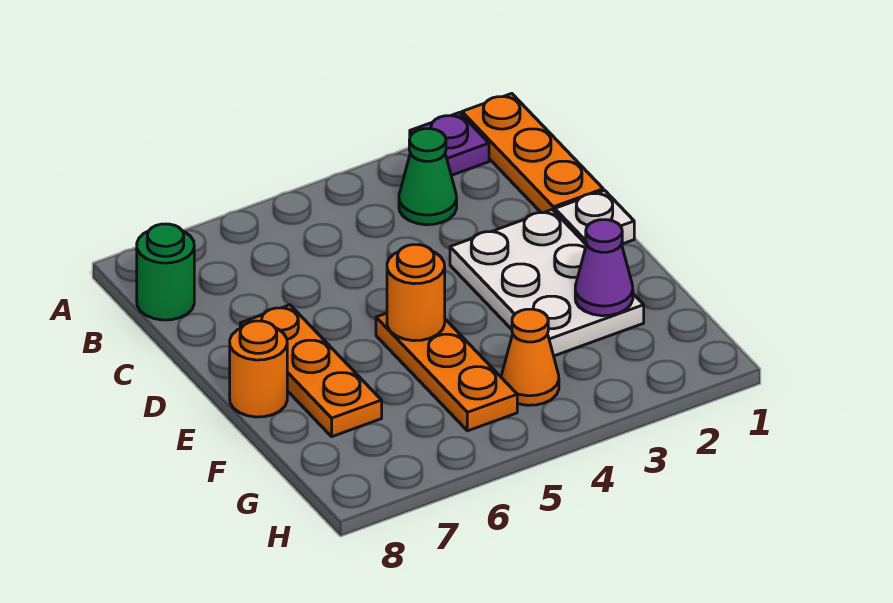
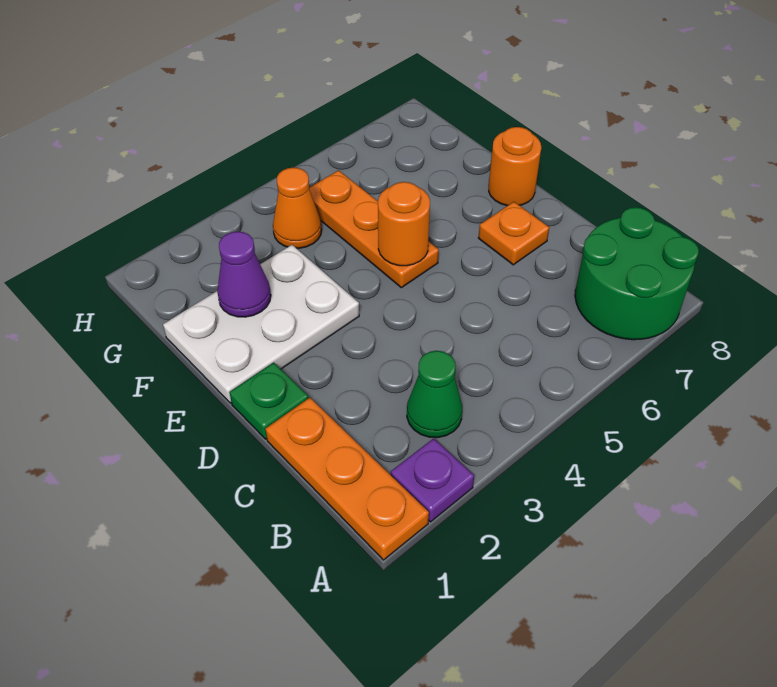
green round brick B8 level 1 -> green round brick A7:B8 level 1
white plate D1 level 1 -> green plate D1 level 1
white plate D2:F3 level 1 -> white plate E1:F3 level 1
orange plate D7:F7 level 1 -> orange plate D7 level 1

